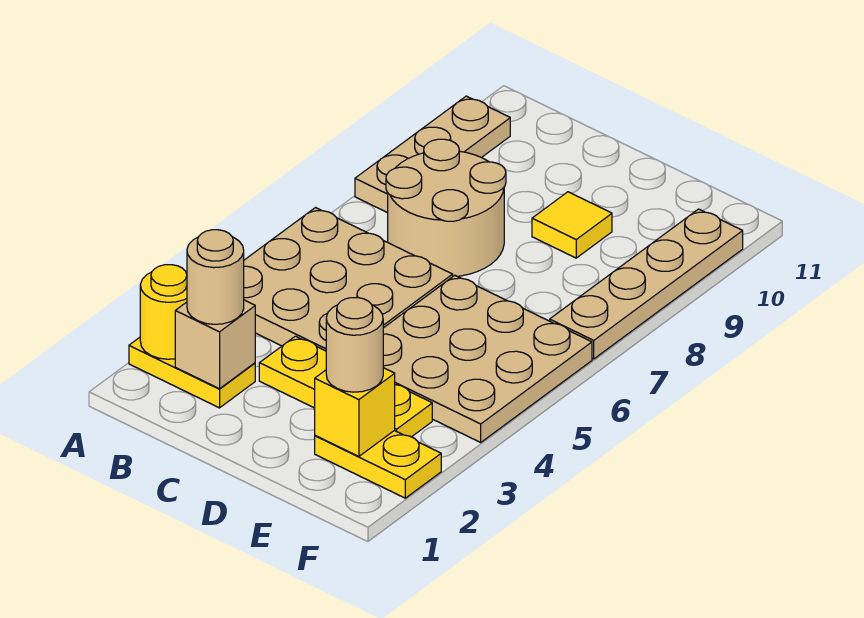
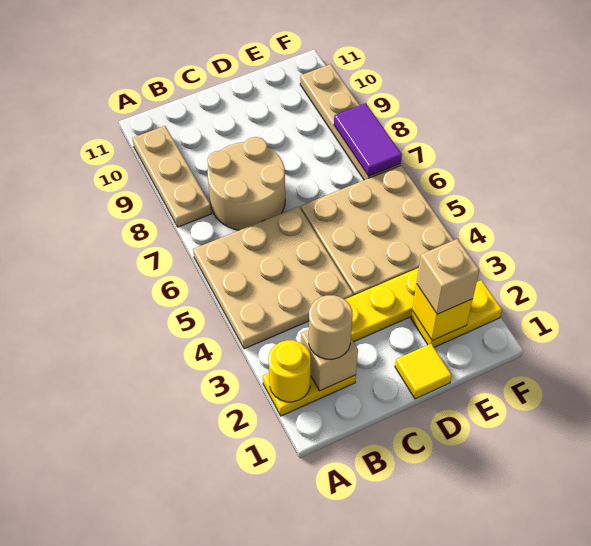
yellow tile D9 level 1 -> yellow tile D1 level 1
tan round brick E2 level 3 -> tan brick E2 level 3
none -> purple tile F7:F8 level 2

